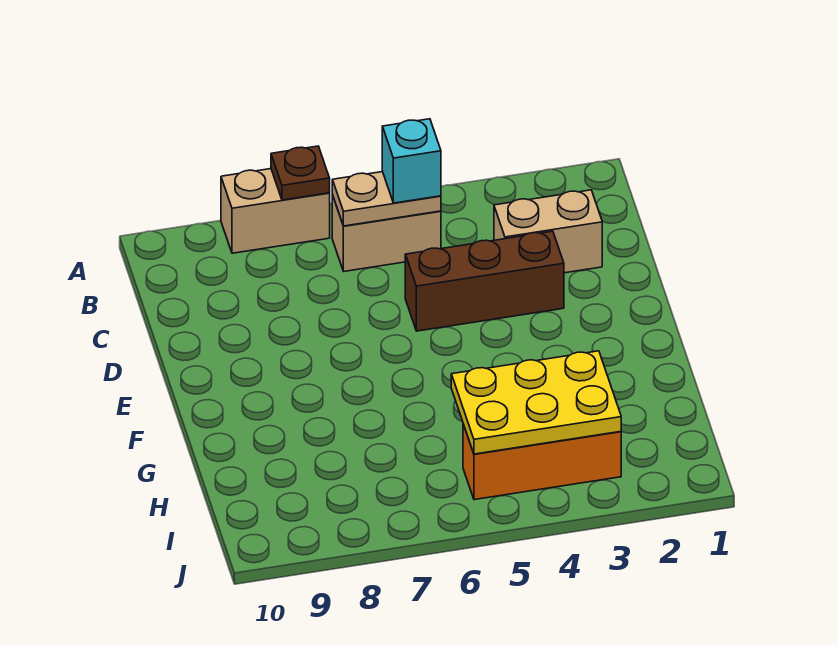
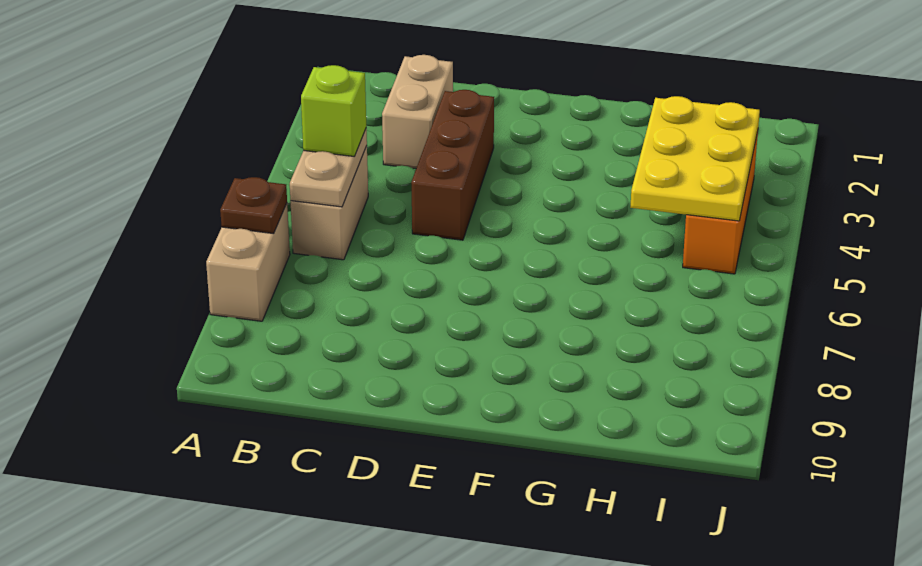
cyan brick B5 level 3 -> lime brick B5 level 3

